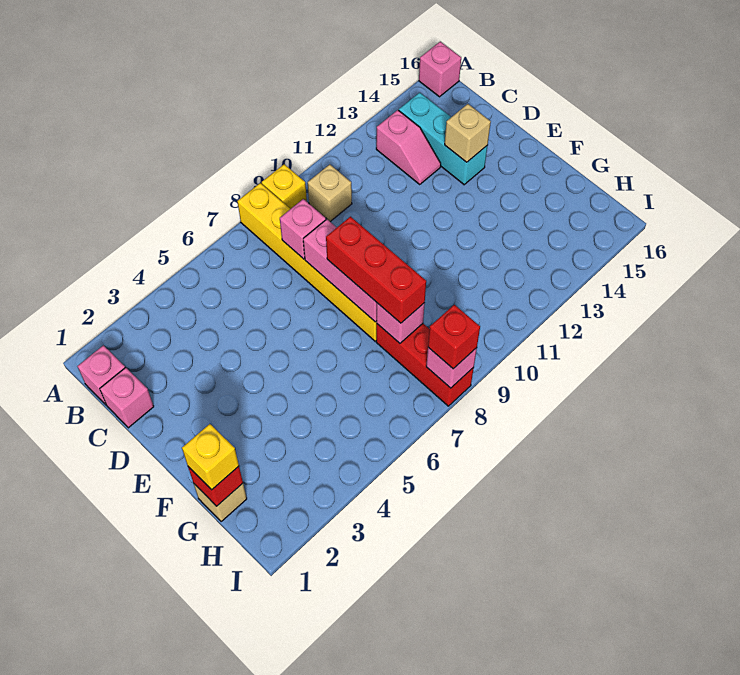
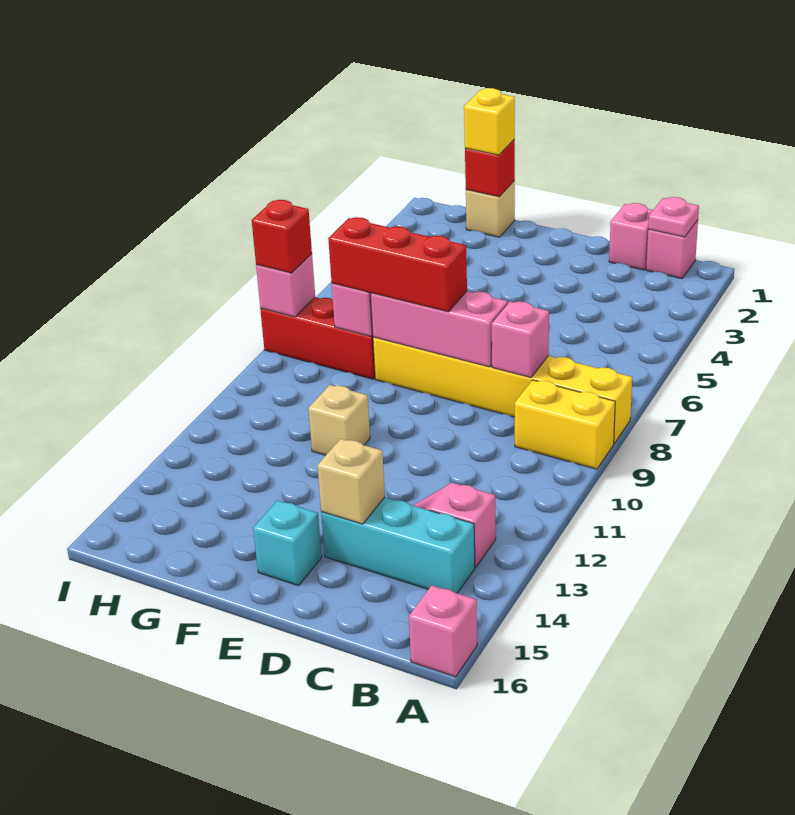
yellow brick A9 level 1 -> yellow brick A9:B9 level 1
none -> pink plate B1 level 2
tan brick B10 level 1 -> tan brick F11 level 1
none -> cyan brick E15 level 1

